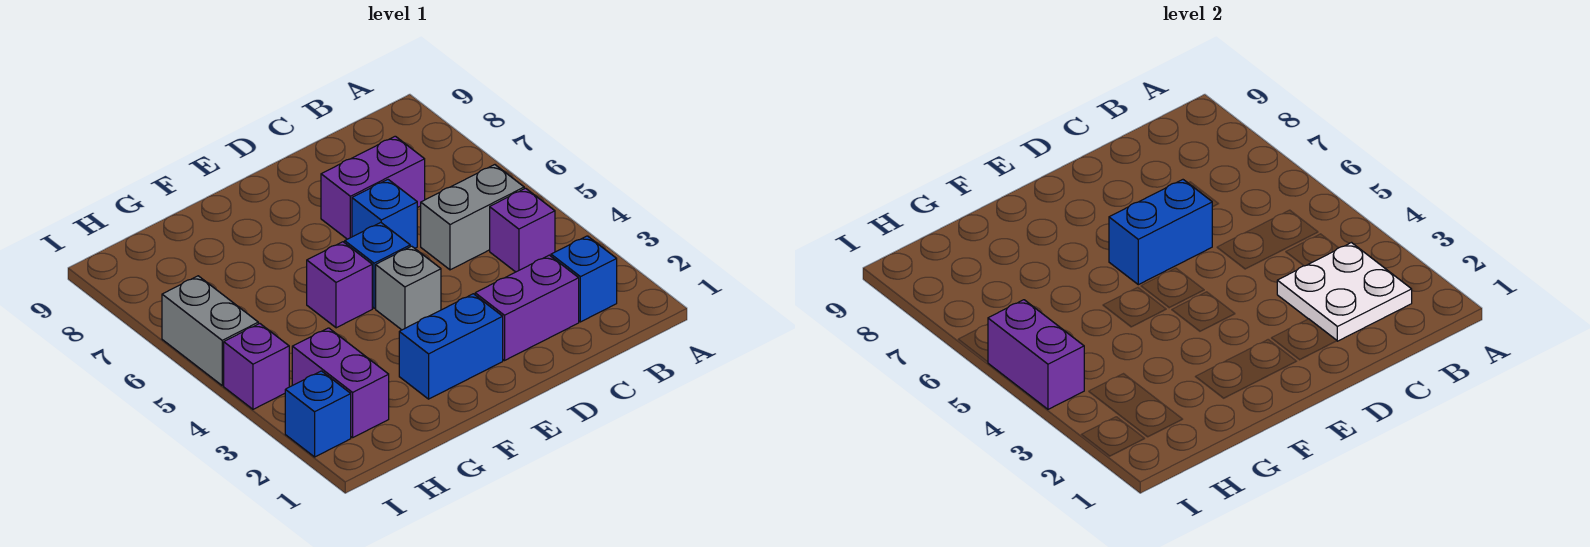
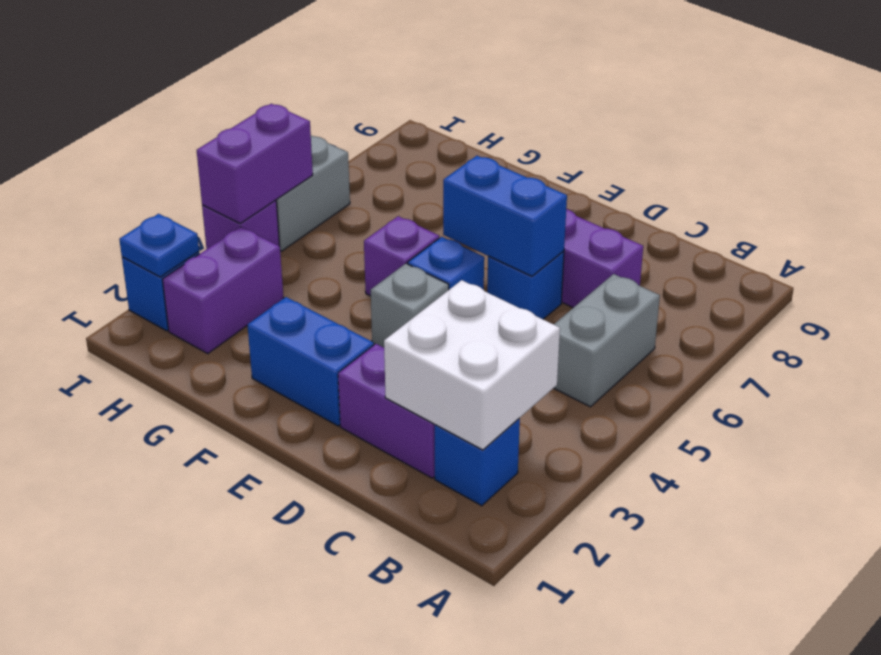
white plate B2:C3 level 2 -> white brick B2:C3 level 2
purple brick B4 level 1 -> none
grey brick B5:C5 level 1 -> grey brick B5:B6 level 1
none -> blue plate I2 level 2

